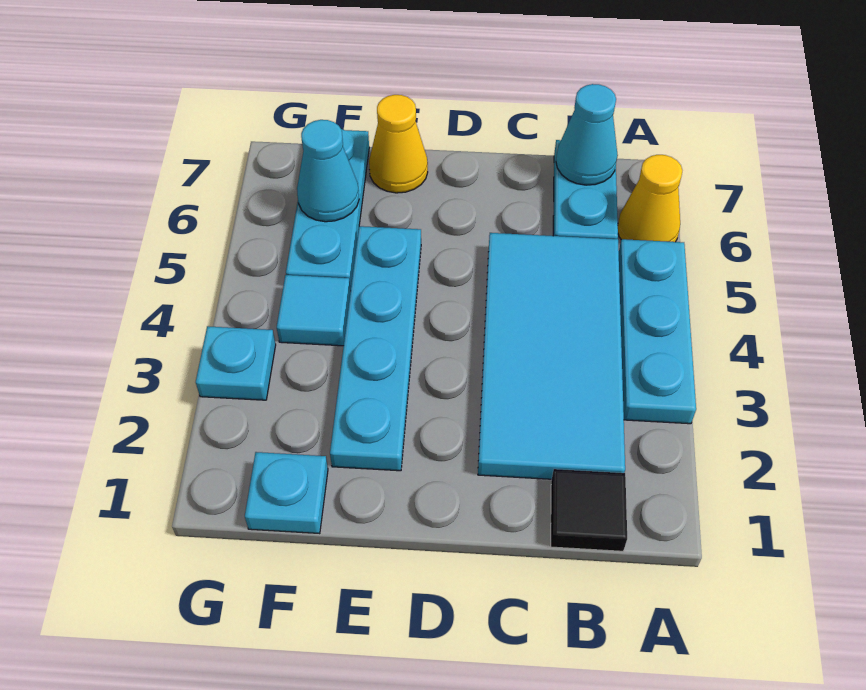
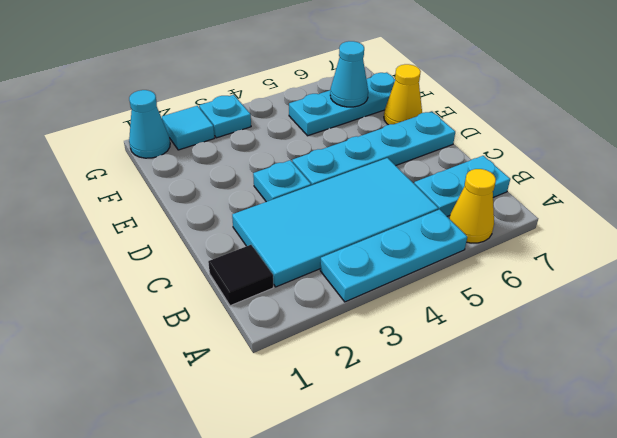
cyan cone B7 level 2 -> cyan cone G1 level 1
cyan plate E2:E5 level 1 -> cyan plate D4:D7 level 1
cyan plate F1 level 1 -> cyan plate D3 level 1
cyan tile F4 level 1 -> cyan tile G2 level 1

